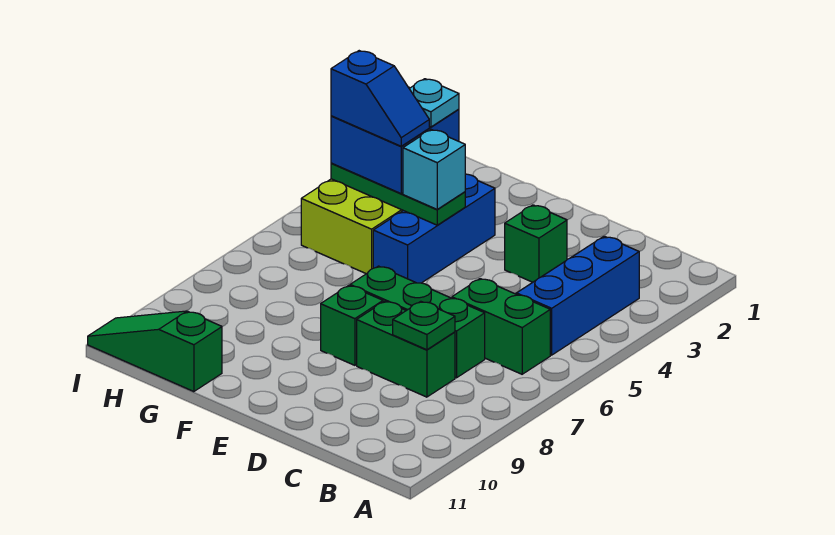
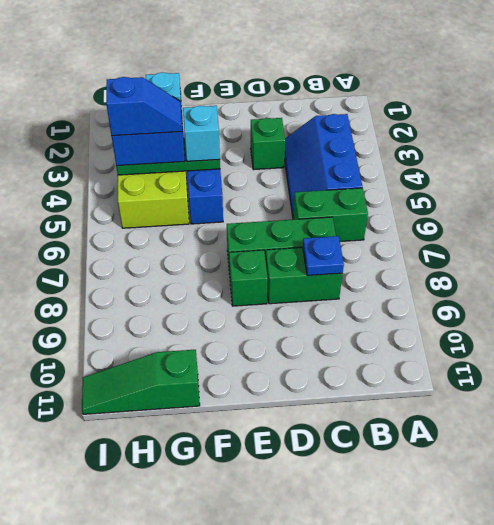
green plate C8 level 2 -> blue plate C8 level 2

